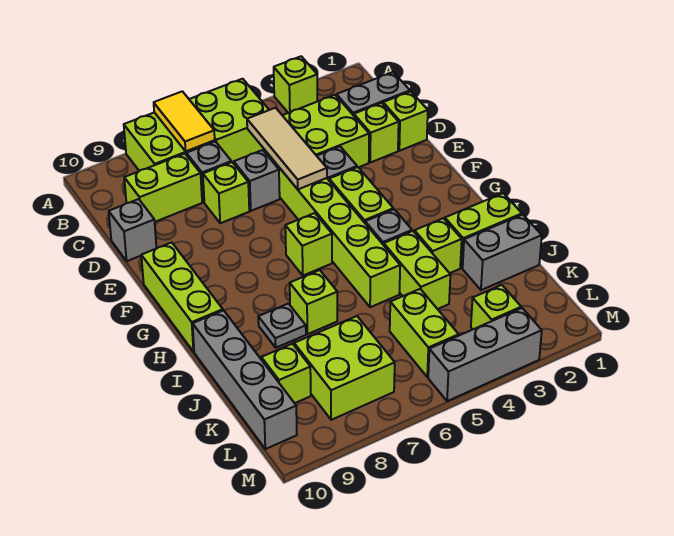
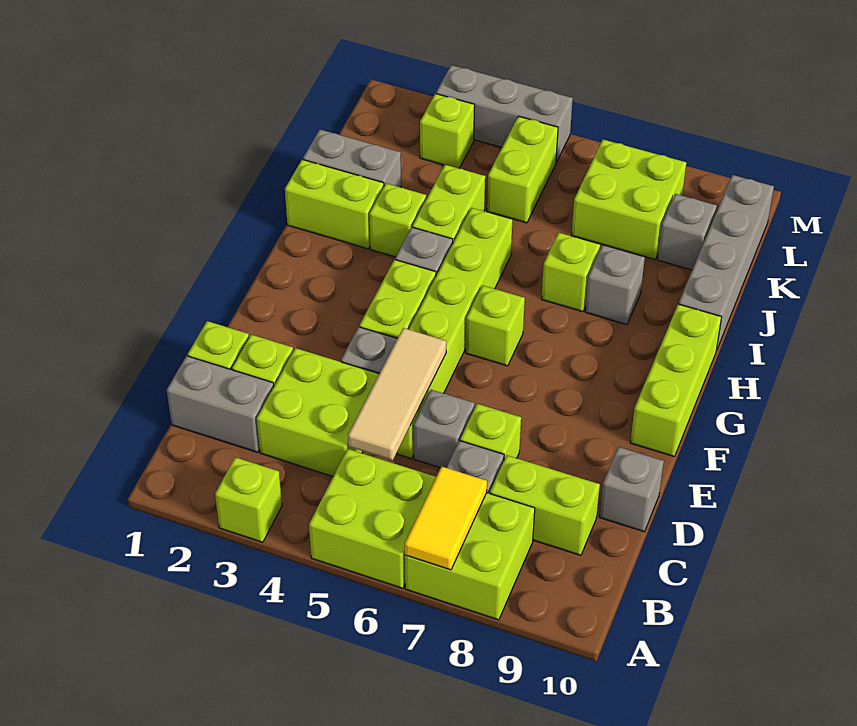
grey plate I8 level 1 -> grey brick I8 level 1
lime brick K9 level 1 -> grey brick K9 level 1

